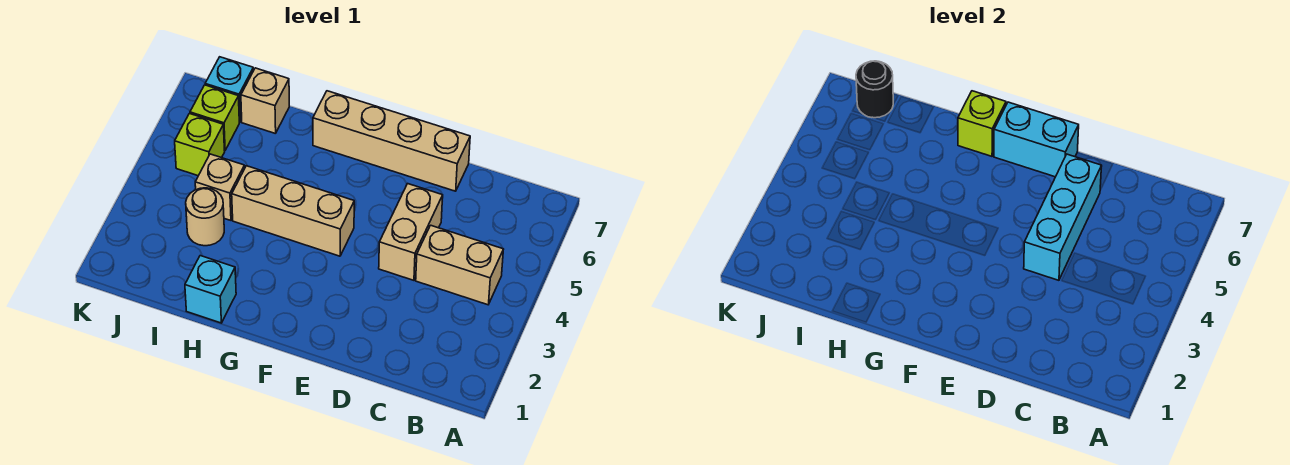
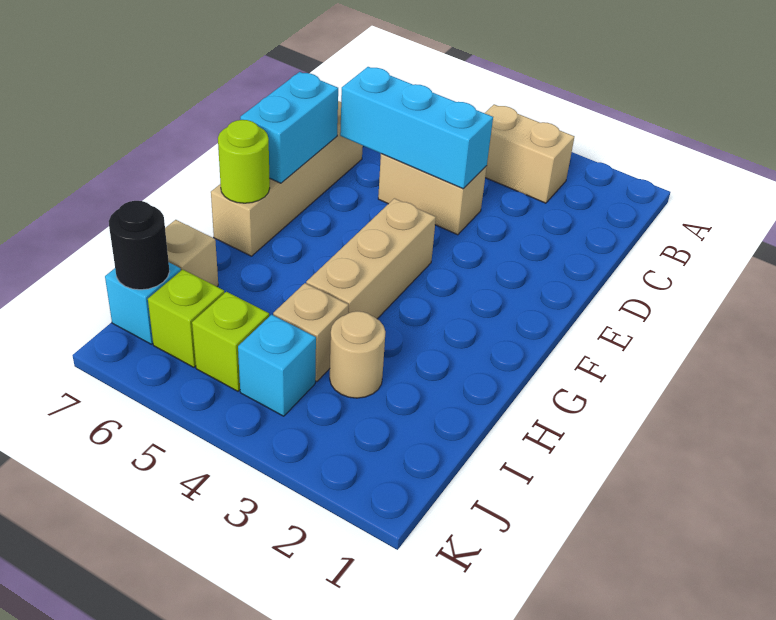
tan brick B4:C4 level 1 -> tan brick B3:B4 level 1
lime brick G7 level 2 -> lime round brick G7 level 2
cyan brick H1 level 1 -> cyan brick J4 level 1

